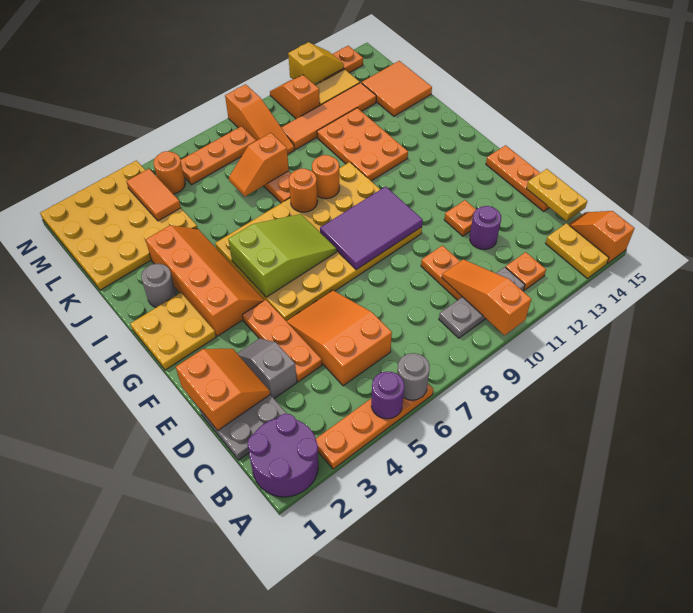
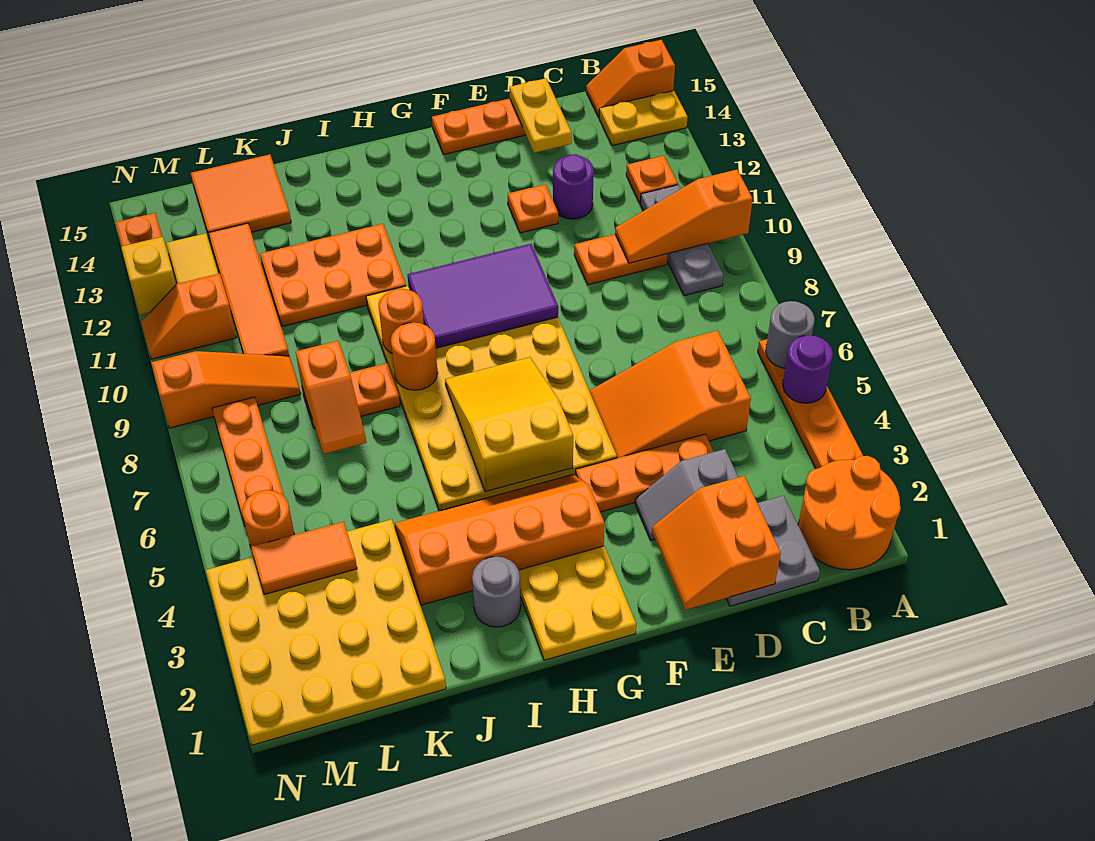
purple round brick A1:B2 level 1 -> orange round brick A1:B2 level 1
yellow plate C15:D15 level 2 -> yellow plate D14:D15 level 2
orange slope D1:E2 level 2 top 1 -> orange slope D1:E2 level 2 top D
purple tile F8:G10 level 2 -> purple tile F9:H10 level 2
lime slope G5:H7 level 2 top 5 -> yellow slope G5:H7 level 2 top 5

